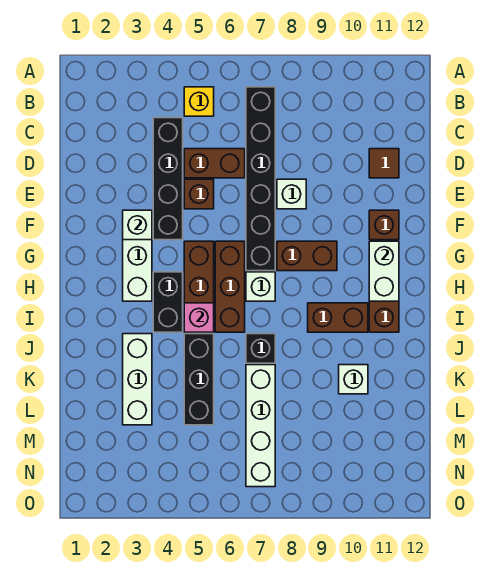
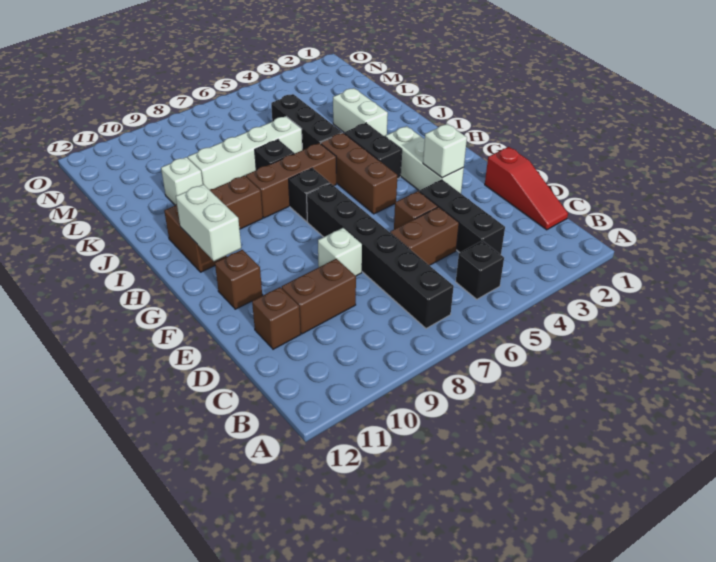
yellow brick B5 level 1 -> black brick B5 level 1
none -> red slope C1:E1 level 1 top E
black brick C4:F4 level 1 -> black brick C4:E4 level 1
brown tile D11 level 1 -> brown brick D11 level 1
brown brick G6:I6 level 1 -> brown brick I6:I8 level 1
brown brick G8:G9 level 1 -> brown brick D9:D10 level 1
white brick H7 level 1 -> black brick H7 level 1
pink brick I5 level 2 -> none
white brick J3:L3 level 1 -> white brick J3:K3 level 1
white brick K7:N7 level 1 -> white brick K6:K9 level 1

